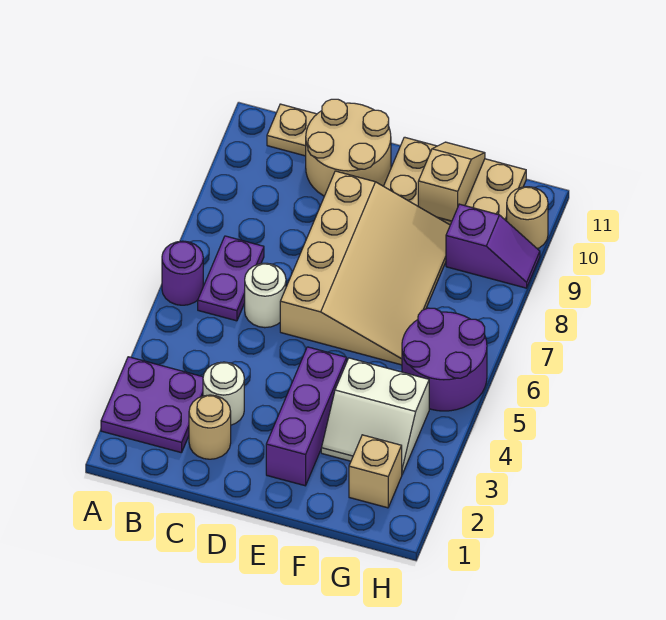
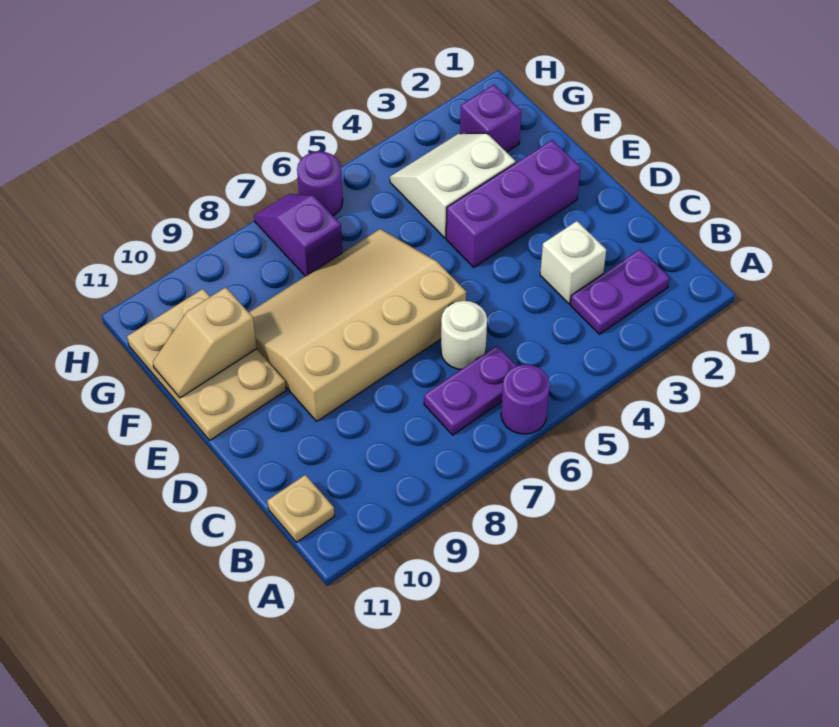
purple plate A2:B3 level 1 -> purple plate B2:B3 level 1
tan round brick C2 level 1 -> none
white round brick C3 level 1 -> white brick C3 level 1
tan round brick C10:D11 level 1 -> none
white slope F3:G4 level 1 top 4 -> white slope F3:G4 level 1 top F
tan brick G2 level 1 -> purple brick G2 level 1
purple round brick G5:H6 level 1 -> purple round brick H6 level 1
purple slope G9:H9 level 1 top G -> purple slope G7:H7 level 1 top G
tan round brick H10 level 1 -> none

